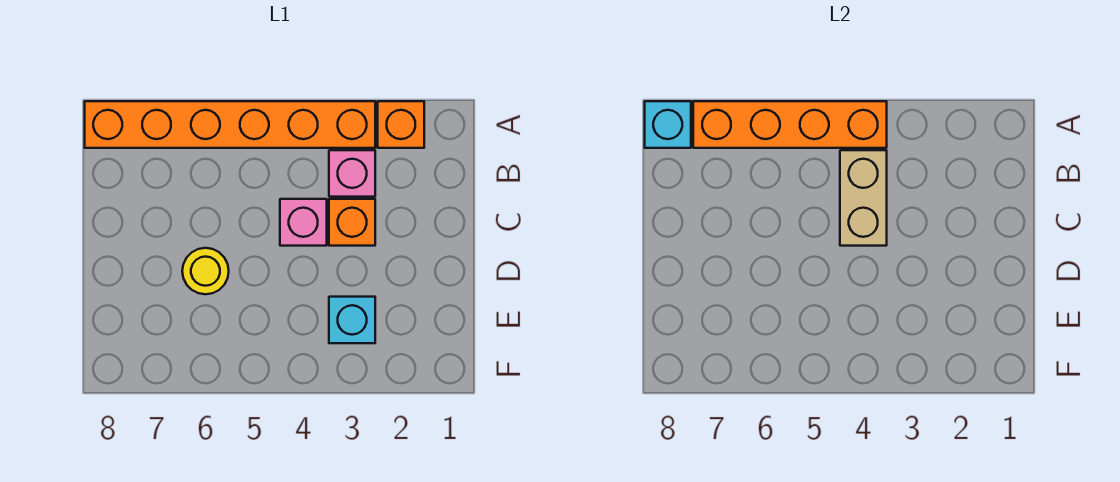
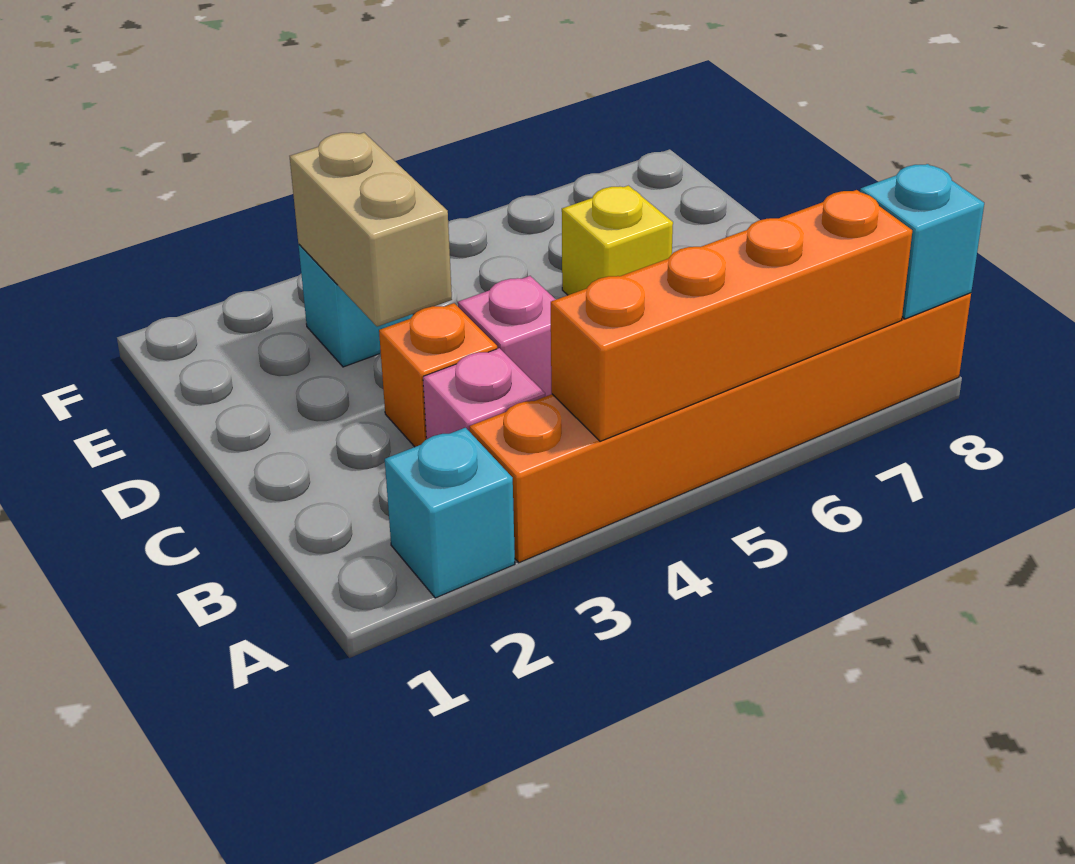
orange brick A2 level 1 -> cyan brick A2 level 1
tan brick B4:C4 level 2 -> tan brick D3:E3 level 2
yellow round brick D6 level 1 -> yellow brick D6 level 1

